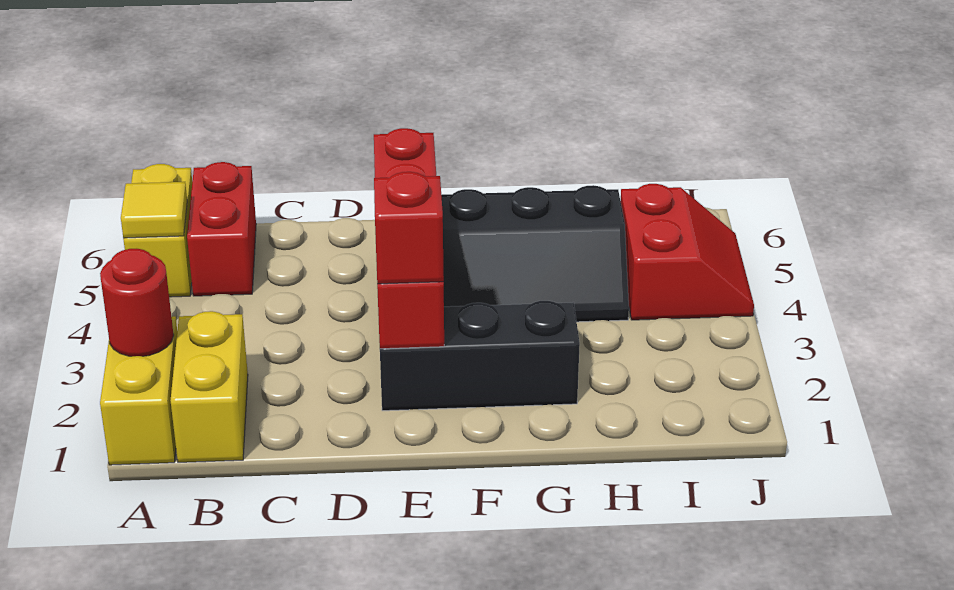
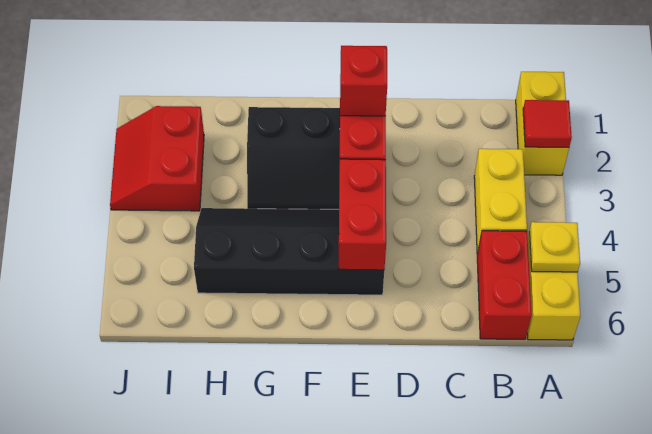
red round brick A2 level 2 -> red tile A2 level 2
yellow tile A5 level 2 -> yellow plate A5 level 2
yellow brick B1:B2 level 1 -> yellow brick B3:B4 level 1
red slope I4:J5 level 1 top I -> red slope I2:J3 level 1 top I

